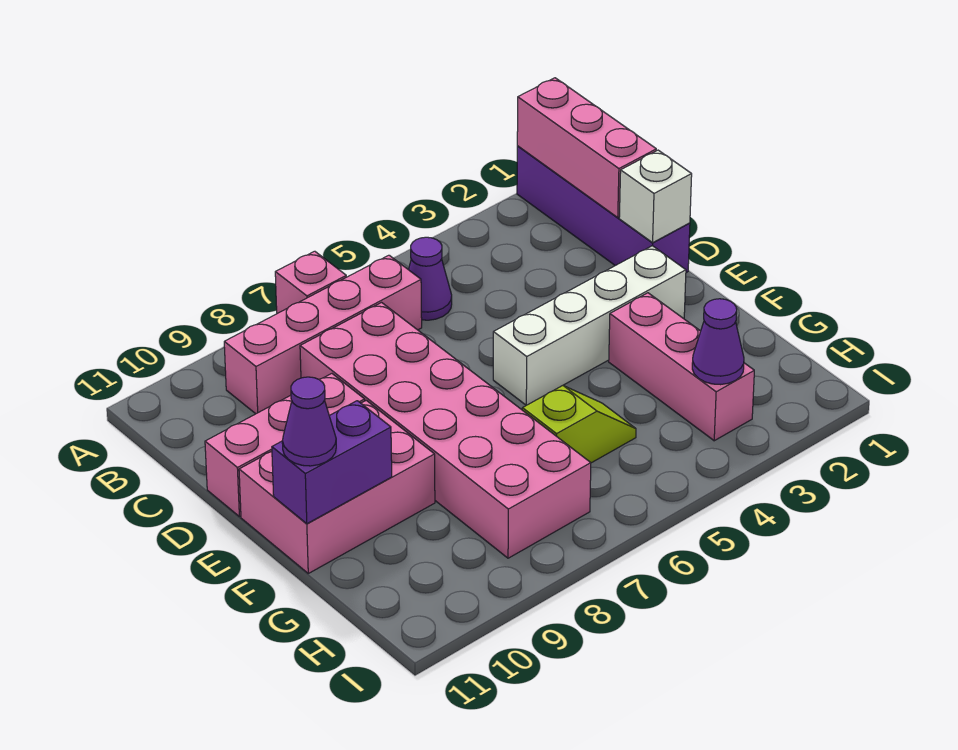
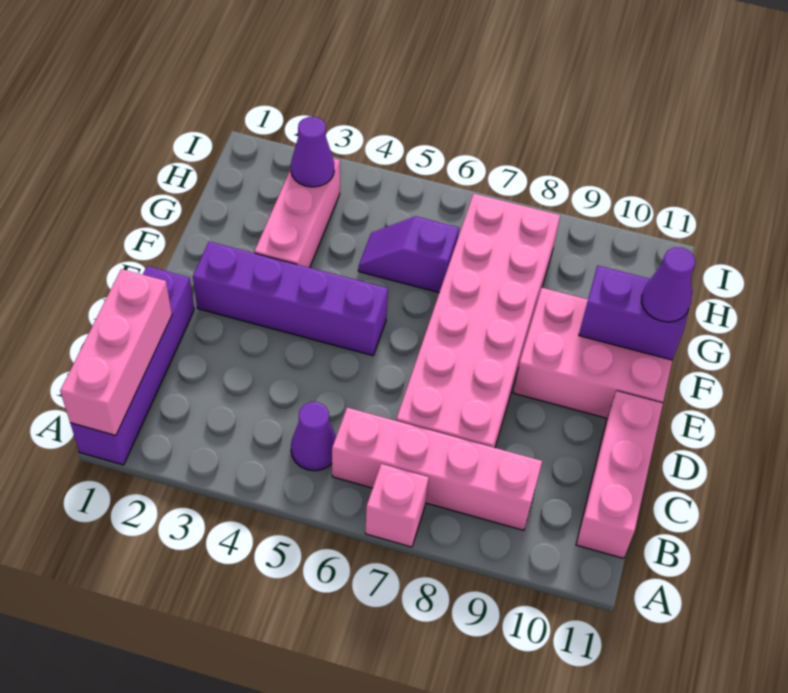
white brick D1 level 2 -> none
pink brick D9:D11 level 1 -> pink brick B11:D11 level 1
white brick E2:E5 level 1 -> purple brick E2:E5 level 1
lime slope G5:G6 level 1 top 6 -> purple slope G5:G6 level 1 top 6

